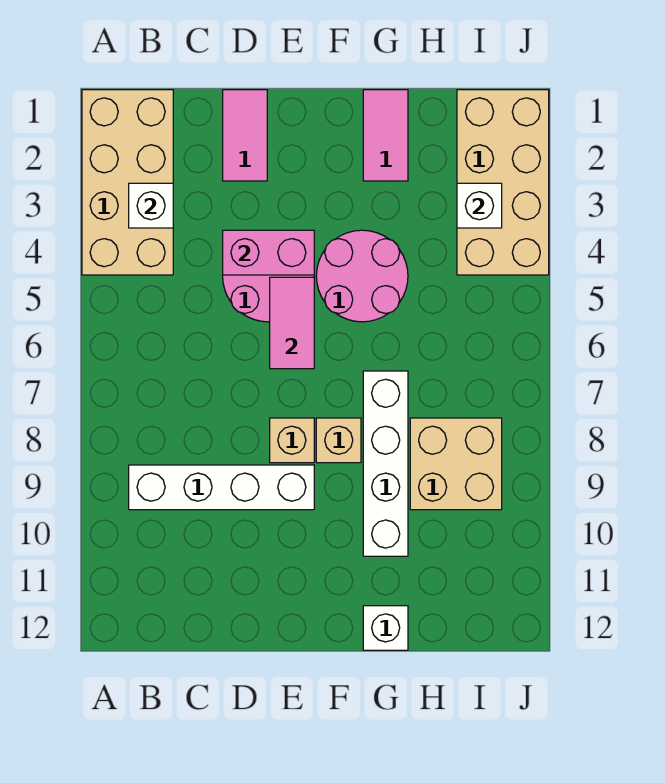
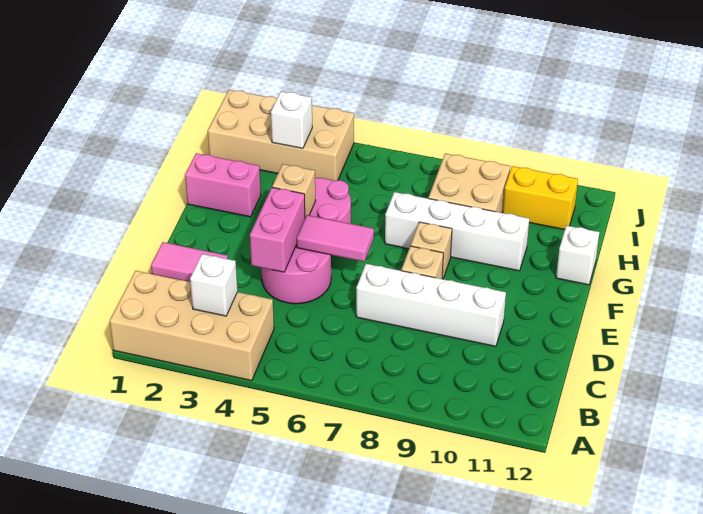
white brick B9:E9 level 1 -> white brick D7:D10 level 1
none -> tan brick F4 level 2
pink tile G1:G2 level 1 -> pink brick G1:G2 level 1
none -> yellow brick I10:I11 level 1

